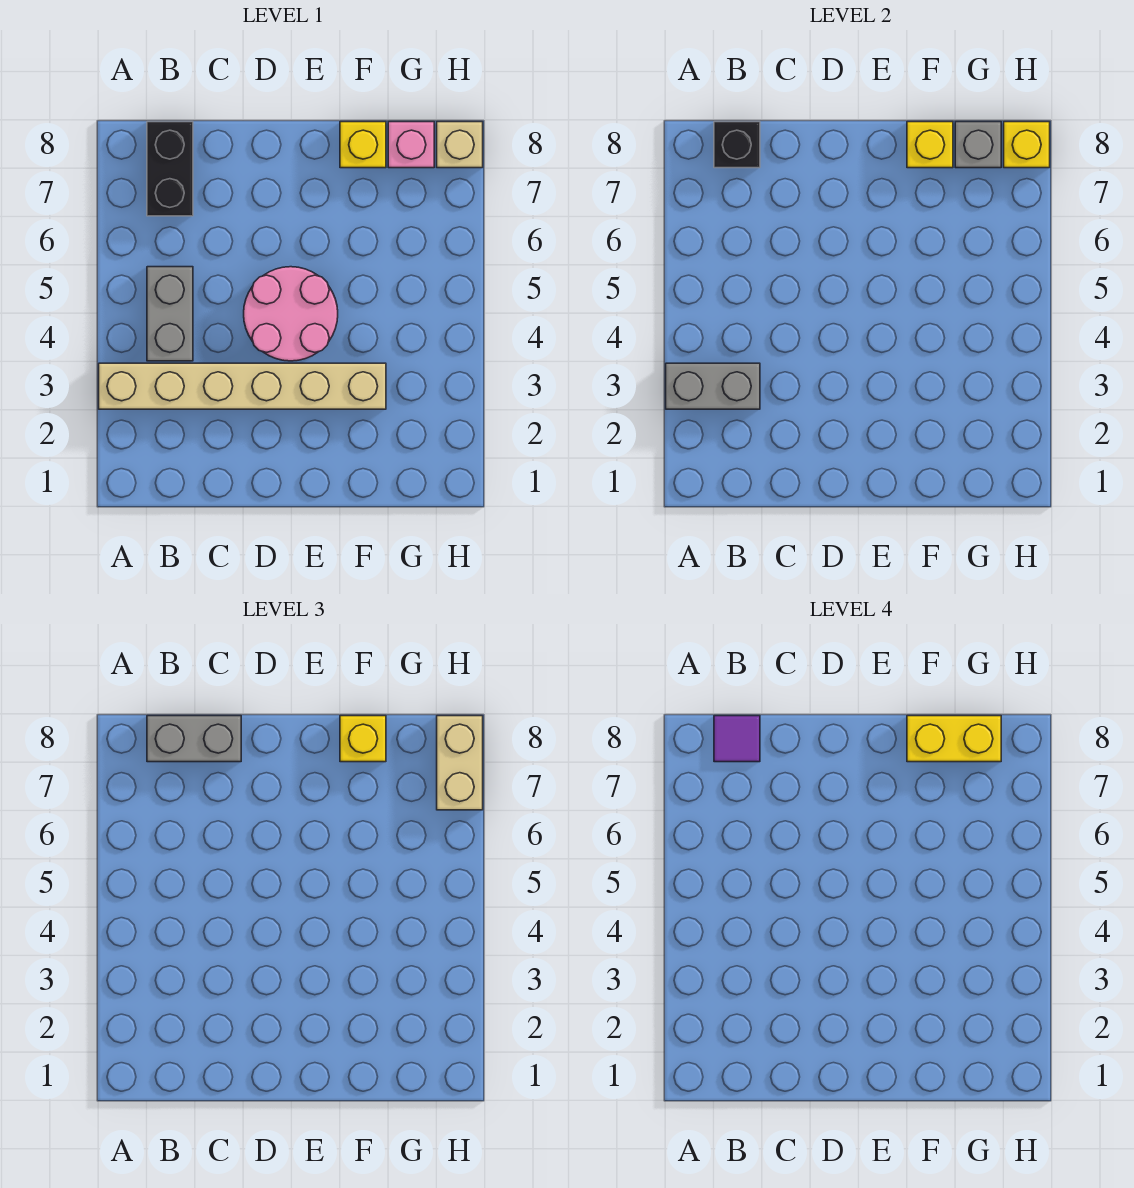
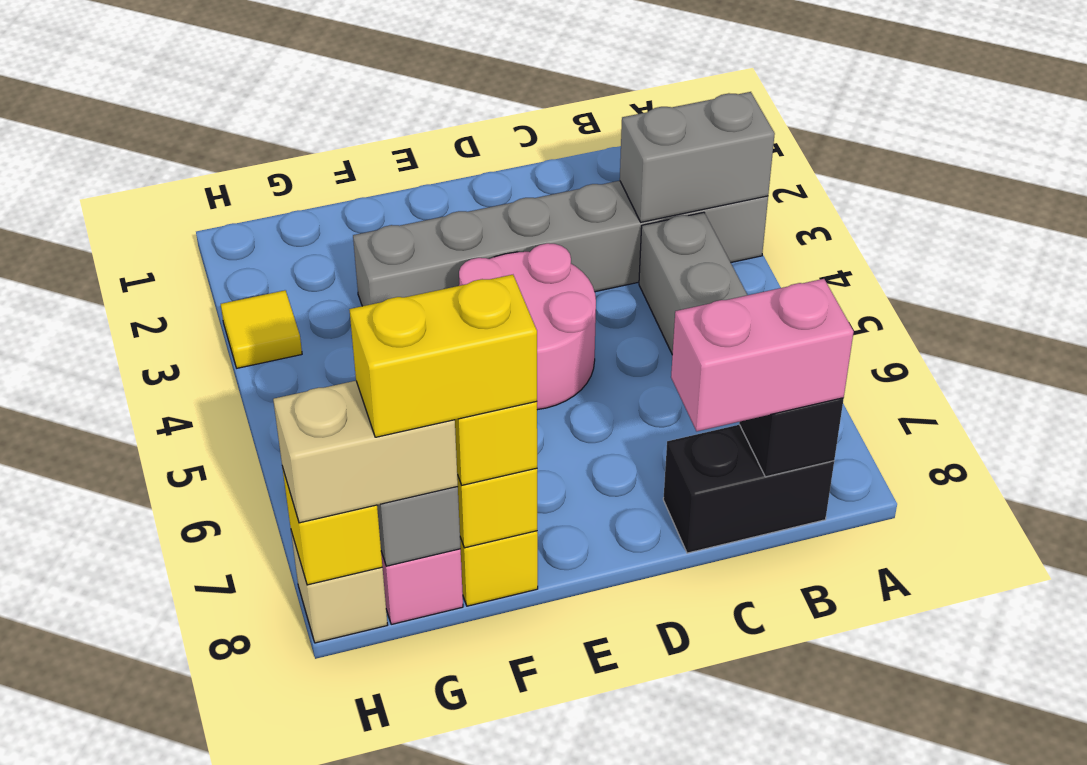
tan brick A3:F3 level 1 -> grey brick A3:F3 level 1
black brick B7:B8 level 1 -> black brick B8:C8 level 1
grey brick B8:C8 level 3 -> pink brick B8:C8 level 3
purple tile B8 level 4 -> none
none -> yellow tile H3 level 1
tan brick H7:H8 level 3 -> tan brick G8:H8 level 3

